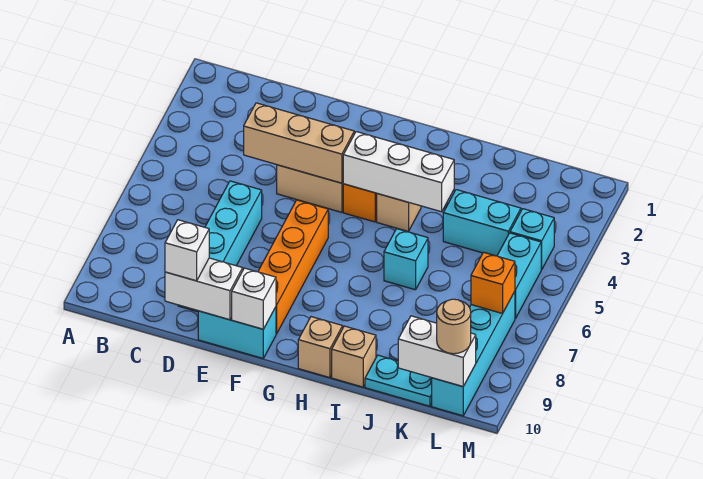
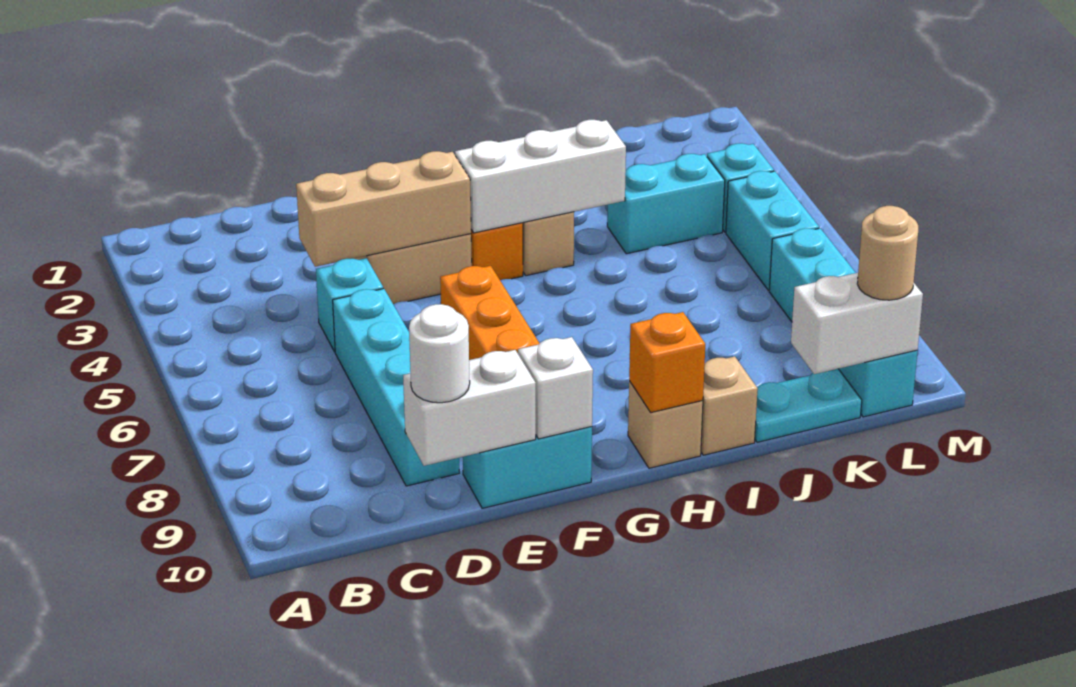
white brick D10 level 3 -> white round brick D10 level 3
cyan brick I6 level 1 -> cyan brick D5 level 1
orange brick L7 level 2 -> orange brick H10 level 2

